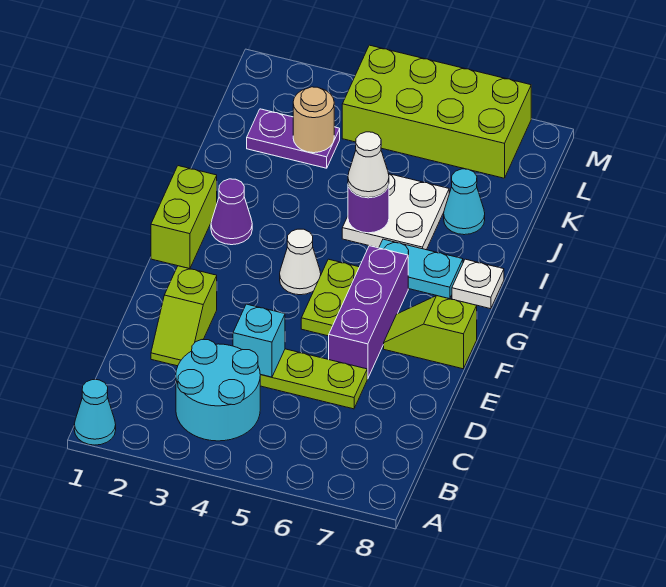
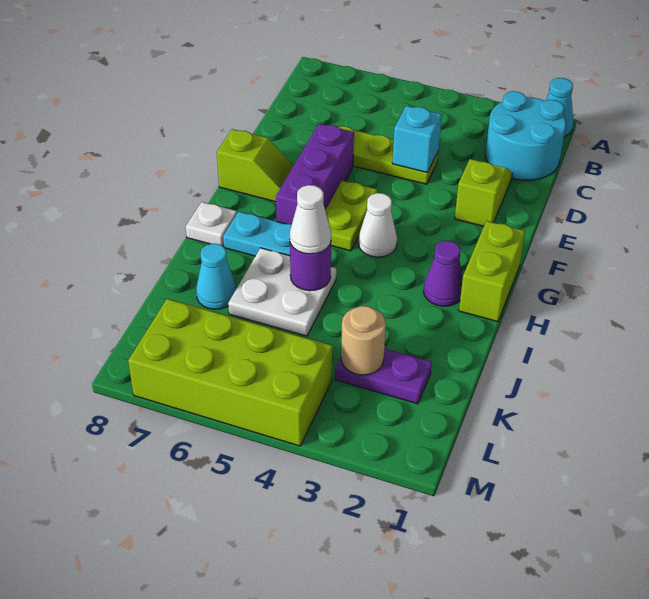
cyan round brick B3:C4 level 1 -> cyan round brick B1:C2 level 1

